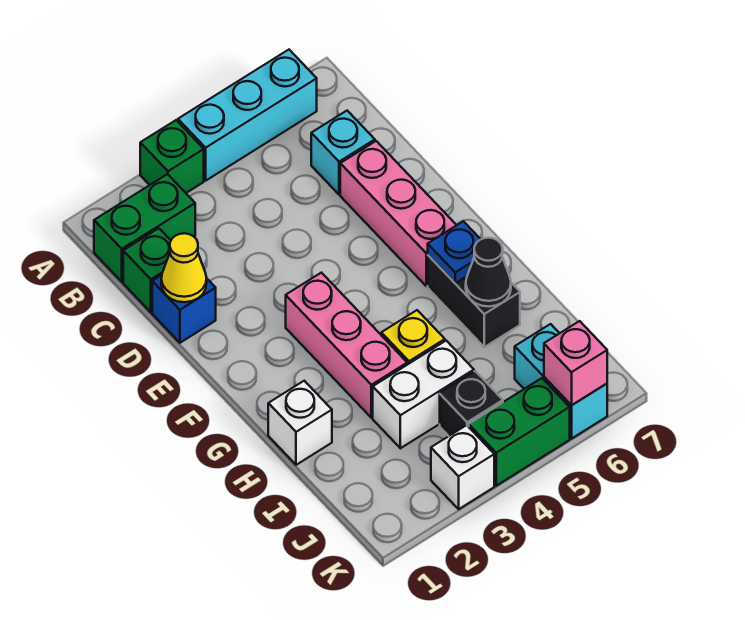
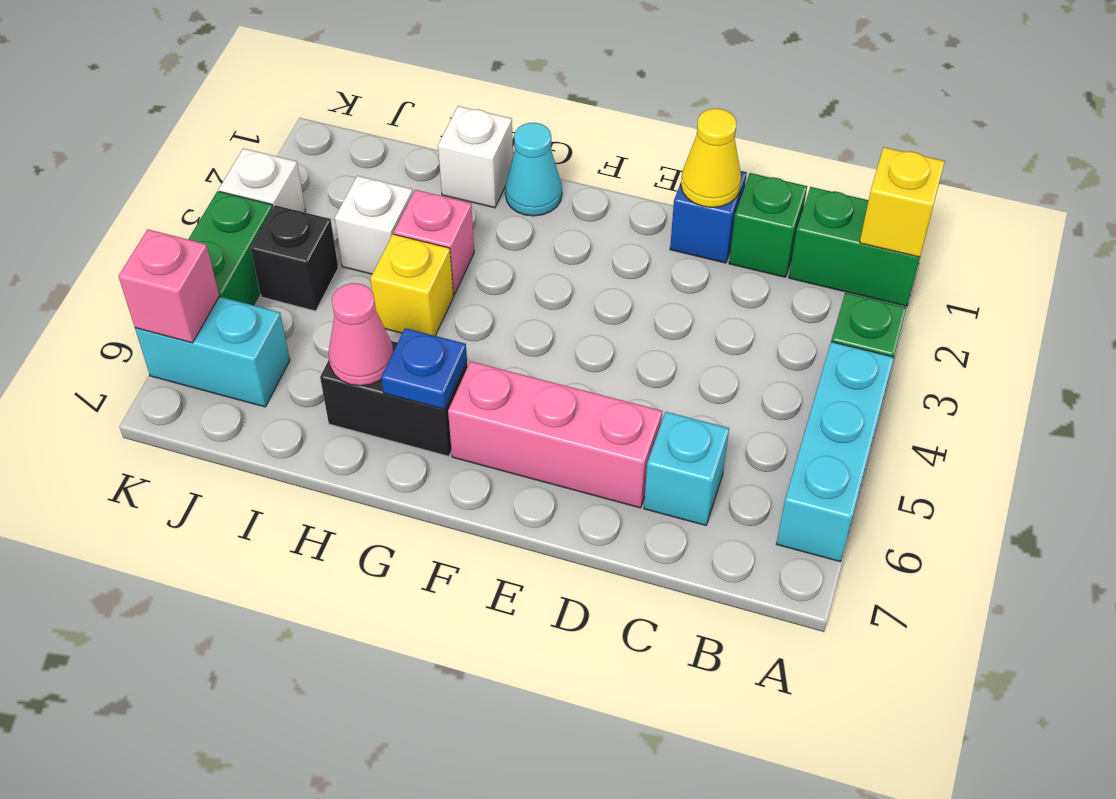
none -> yellow brick A1 level 2
green brick B1:B2 level 1 -> green brick A1:B1 level 1
pink brick F3:H3 level 1 -> pink brick H3 level 1
none -> cyan cone G1 level 1
black cone H6 level 2 -> pink cone H6 level 2
white brick I3:I4 level 1 -> white brick I3 level 1

